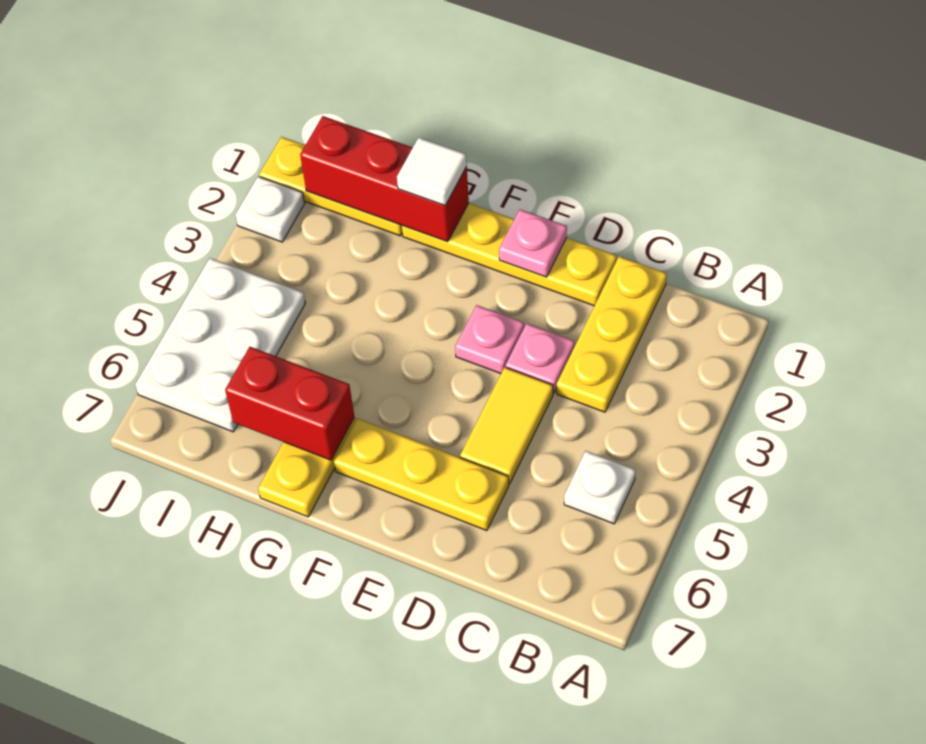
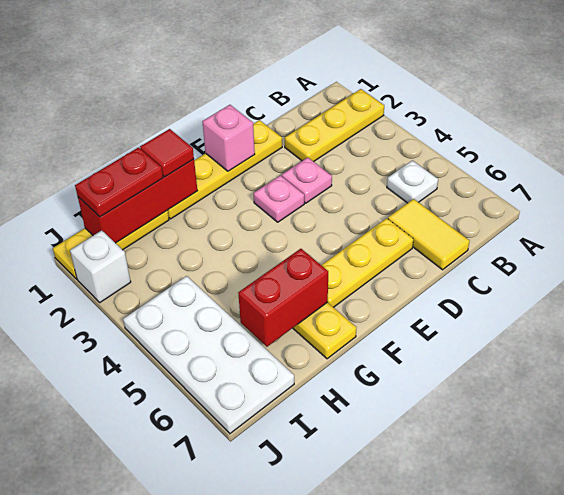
yellow plate C1:C3 level 1 -> yellow plate A2:C2 level 1
yellow tile D4:D5 level 1 -> yellow tile C6:C7 level 1
pink plate E1 level 2 -> pink brick E1 level 2
white tile G1 level 3 -> red tile G1 level 3
none -> red plate H1:I1 level 3
white plate I4:J6 level 1 -> white plate I4:J7 level 1
white plate J2 level 1 -> white brick J2 level 1

